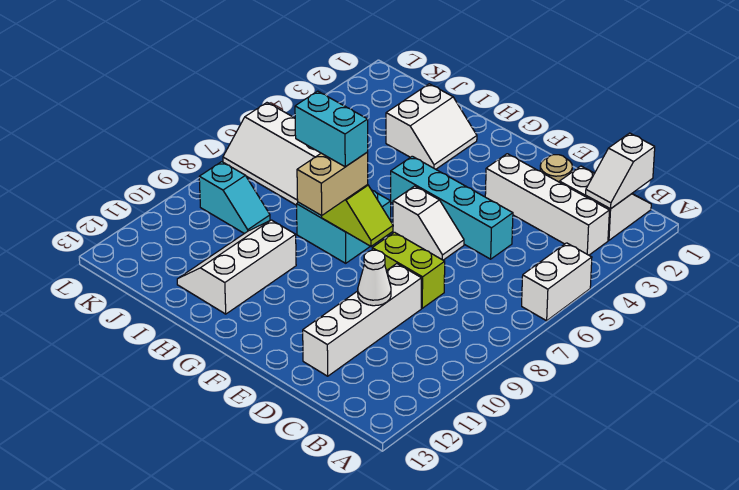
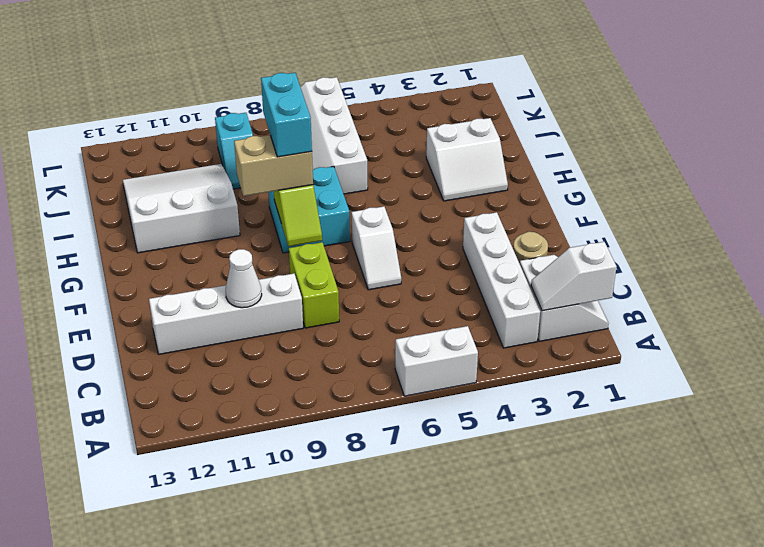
cyan brick D5:G5 level 1 -> none
white slope H10:I12 level 1 top H -> white slope H10:J12 level 1 top H

